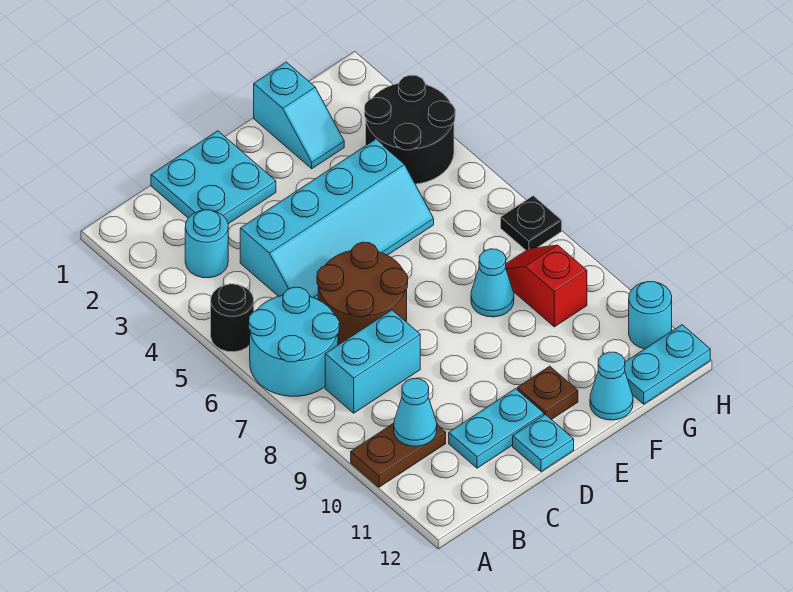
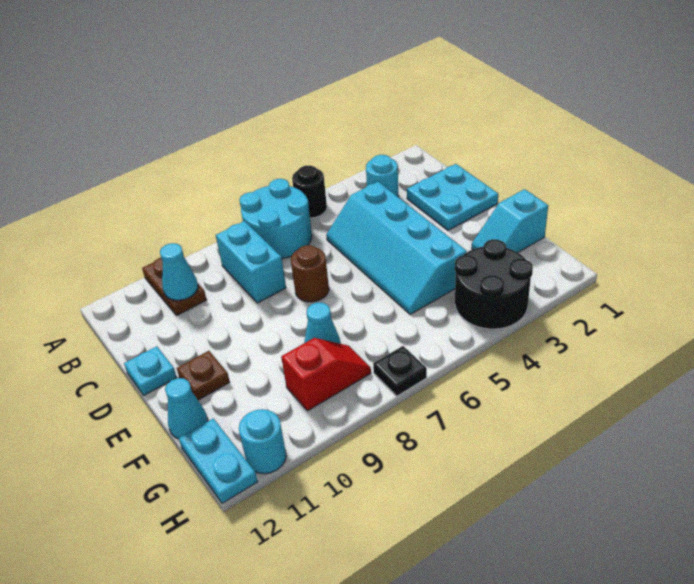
brown round brick C6:D7 level 1 -> brown round brick D7 level 1
cyan plate C11:D11 level 1 -> none

